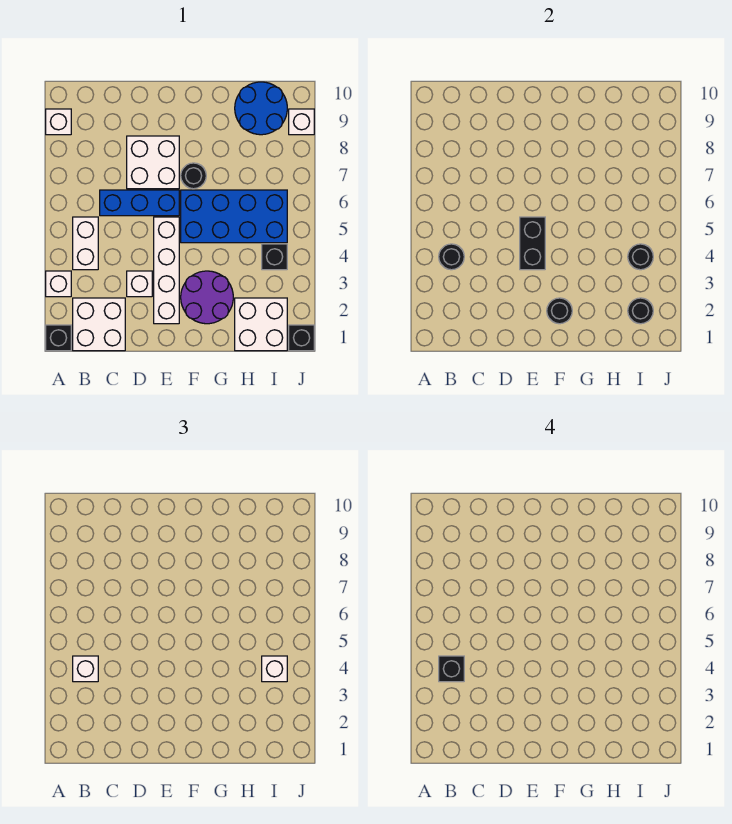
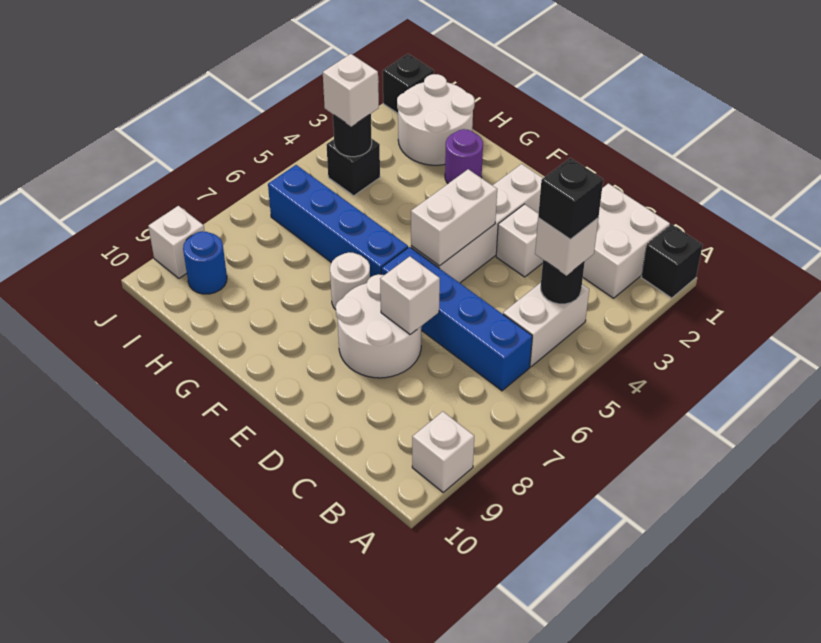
white brick A3 level 1 -> white brick D7 level 2
blue brick C6:E6 level 1 -> blue brick B6:E6 level 1
white brick D7:E8 level 1 -> white round brick D7:E8 level 1
black brick E4:E5 level 2 -> white brick E4:E5 level 2
purple round brick F2:G3 level 1 -> purple round brick G2 level 1
black round brick F2 level 2 -> none
blue brick F5:I6 level 1 -> blue brick F6:I6 level 1
black round brick F7 level 1 -> white round brick F7 level 1
white brick H1:I2 level 1 -> white round brick H1:I2 level 1
blue round brick H9:I10 level 1 -> blue round brick I9 level 1
black round brick I2 level 2 -> none

